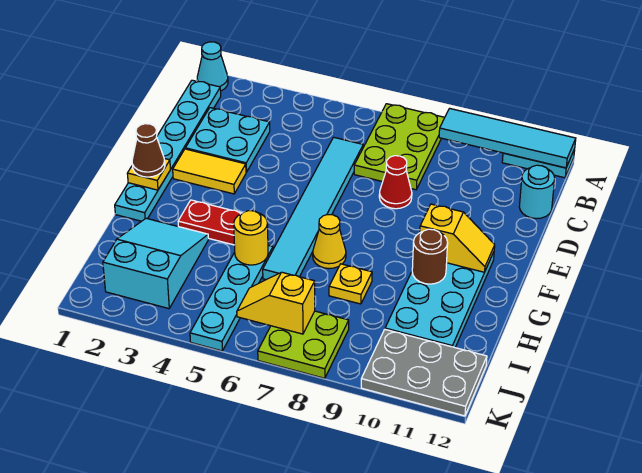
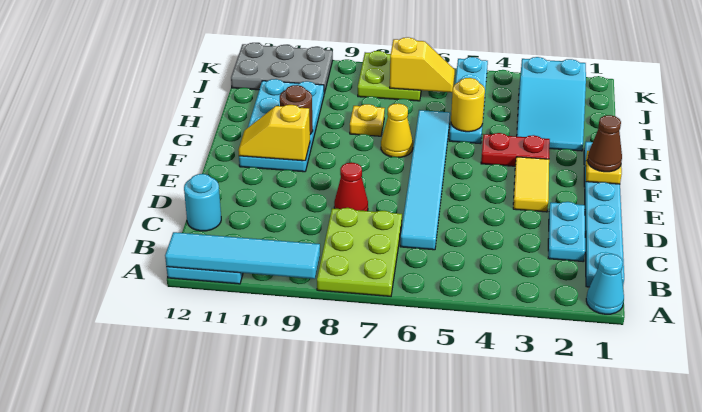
cyan plate C2:D3 level 1 -> cyan plate C2:D2 level 1
yellow tile E2:E3 level 1 -> yellow tile E3:F3 level 1

